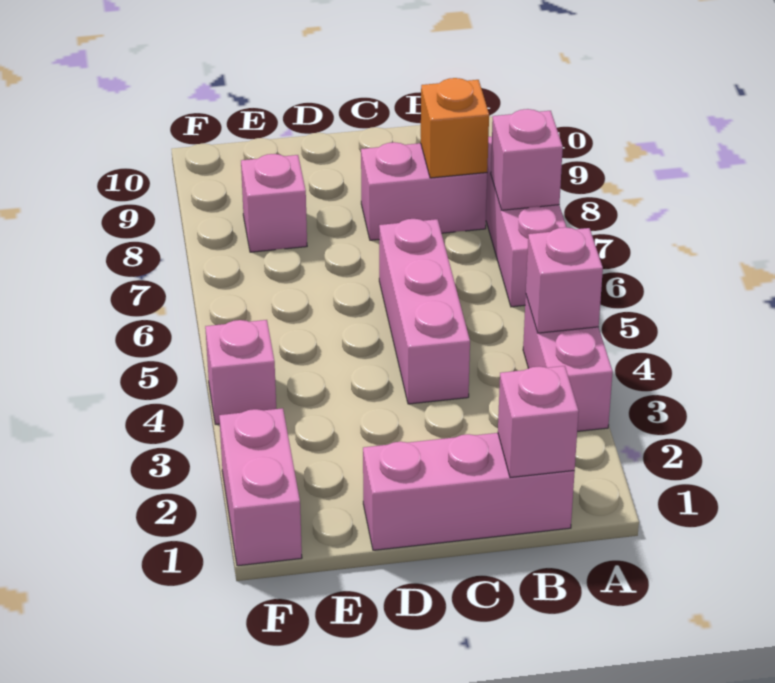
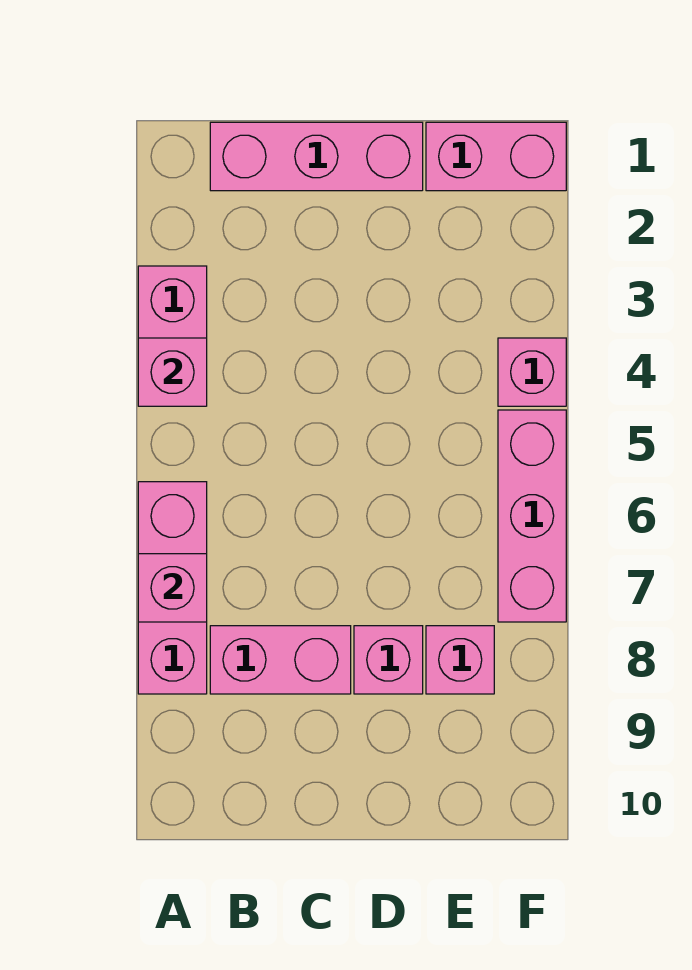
pink brick B1 level 2 -> pink brick D8 level 1
orange brick B8 level 2 -> none
pink brick C4:C6 level 1 -> pink brick F5:F7 level 1
pink brick F1:F2 level 1 -> pink brick E1:F1 level 1

